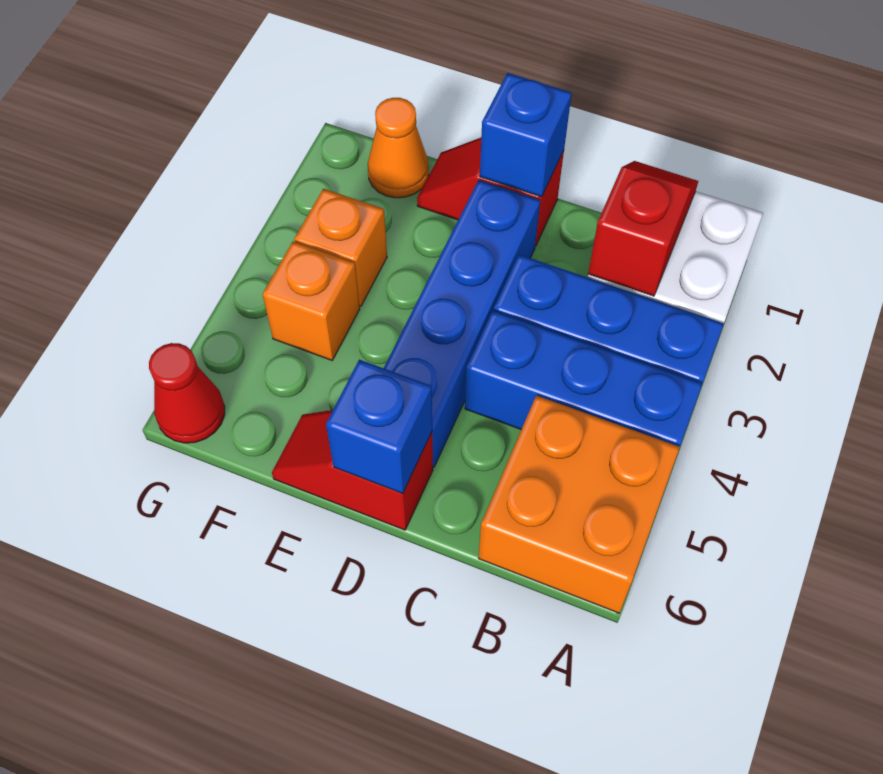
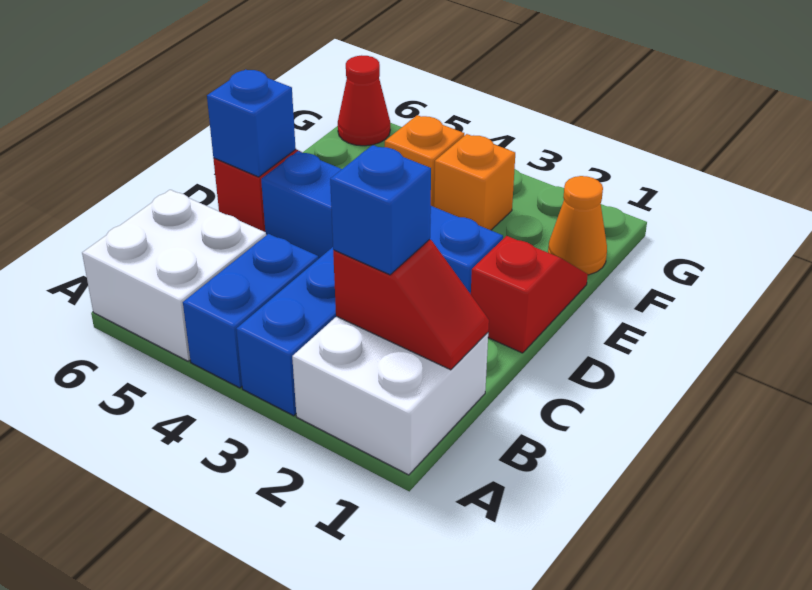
blue brick A4:C4 level 1 -> blue brick A4:B4 level 1
orange brick A5:B6 level 1 -> white brick A5:B6 level 1
blue brick D1 level 2 -> blue brick B2 level 3

